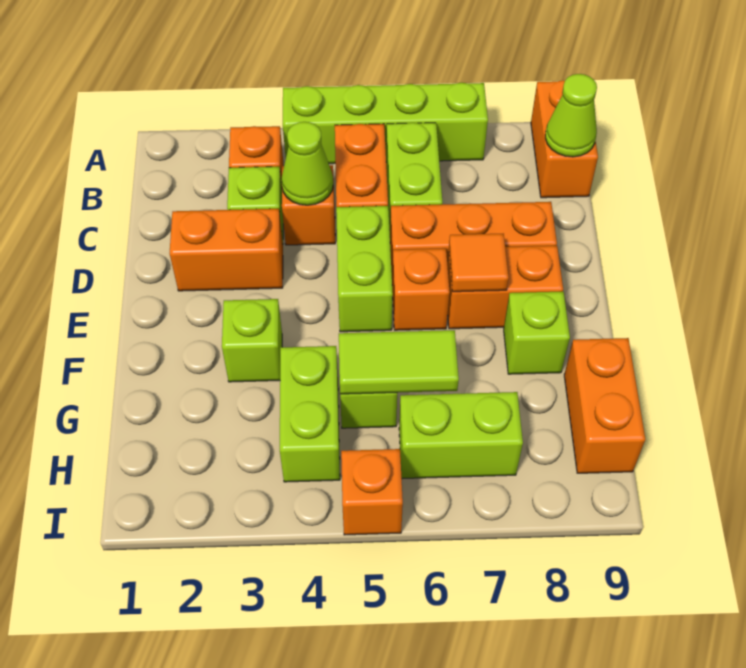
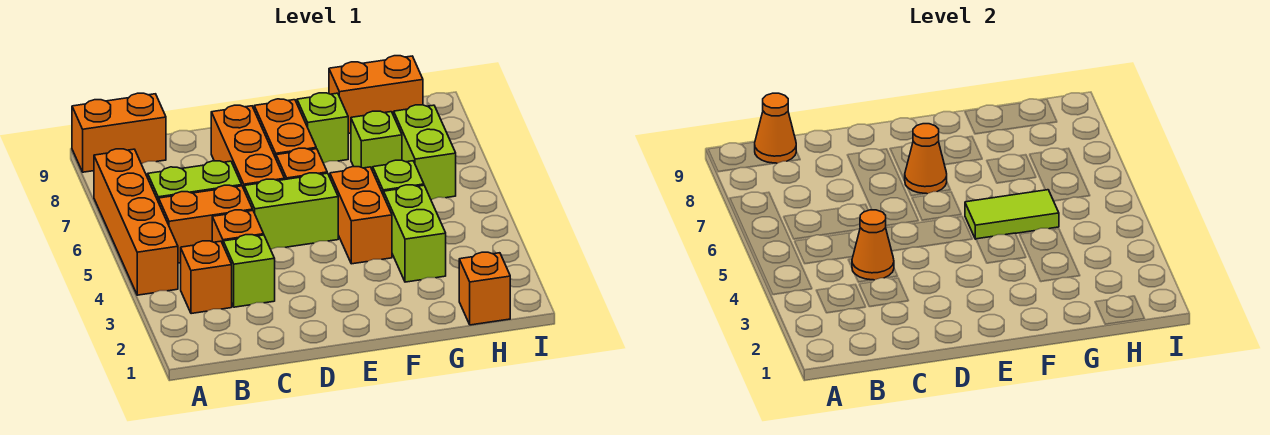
lime brick A4:A7 level 1 -> orange brick A4:A7 level 1
lime cone B9 level 2 -> orange cone B9 level 2
lime cone C4 level 2 -> orange cone C4 level 2
orange brick D2:D3 level 1 -> orange brick F4:F5 level 1
orange tile E7 level 2 -> orange cone E7 level 2
lime brick F3 level 1 -> lime brick G7 level 1
lime brick G4:H4 level 1 -> lime brick G3:G4 level 1
lime tile G5:G6 level 2 -> lime tile F5:G5 level 2
orange brick I5 level 1 -> orange brick H1 level 1

